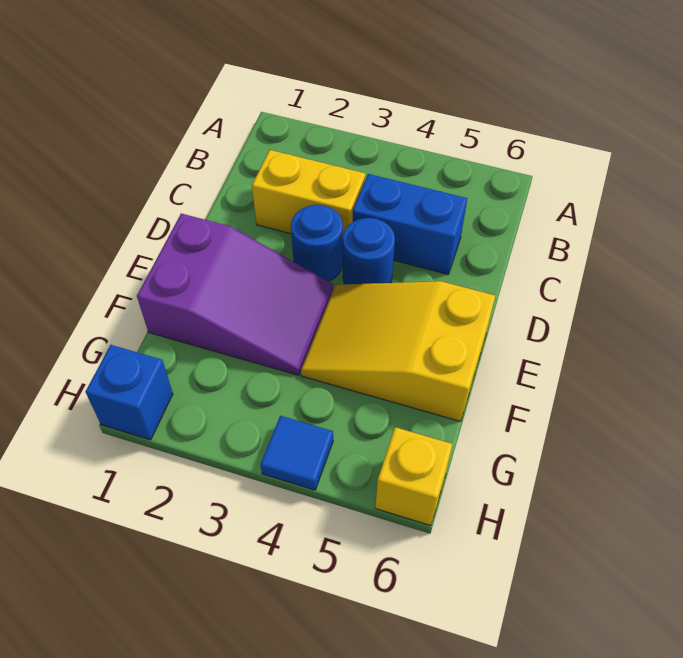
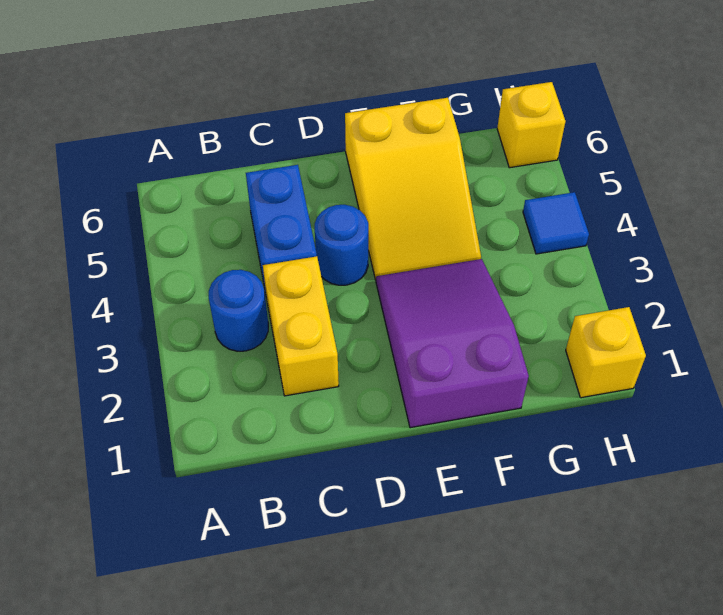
blue round brick D3 level 1 -> blue round brick B3 level 1
blue brick H1 level 1 -> yellow brick H1 level 1

